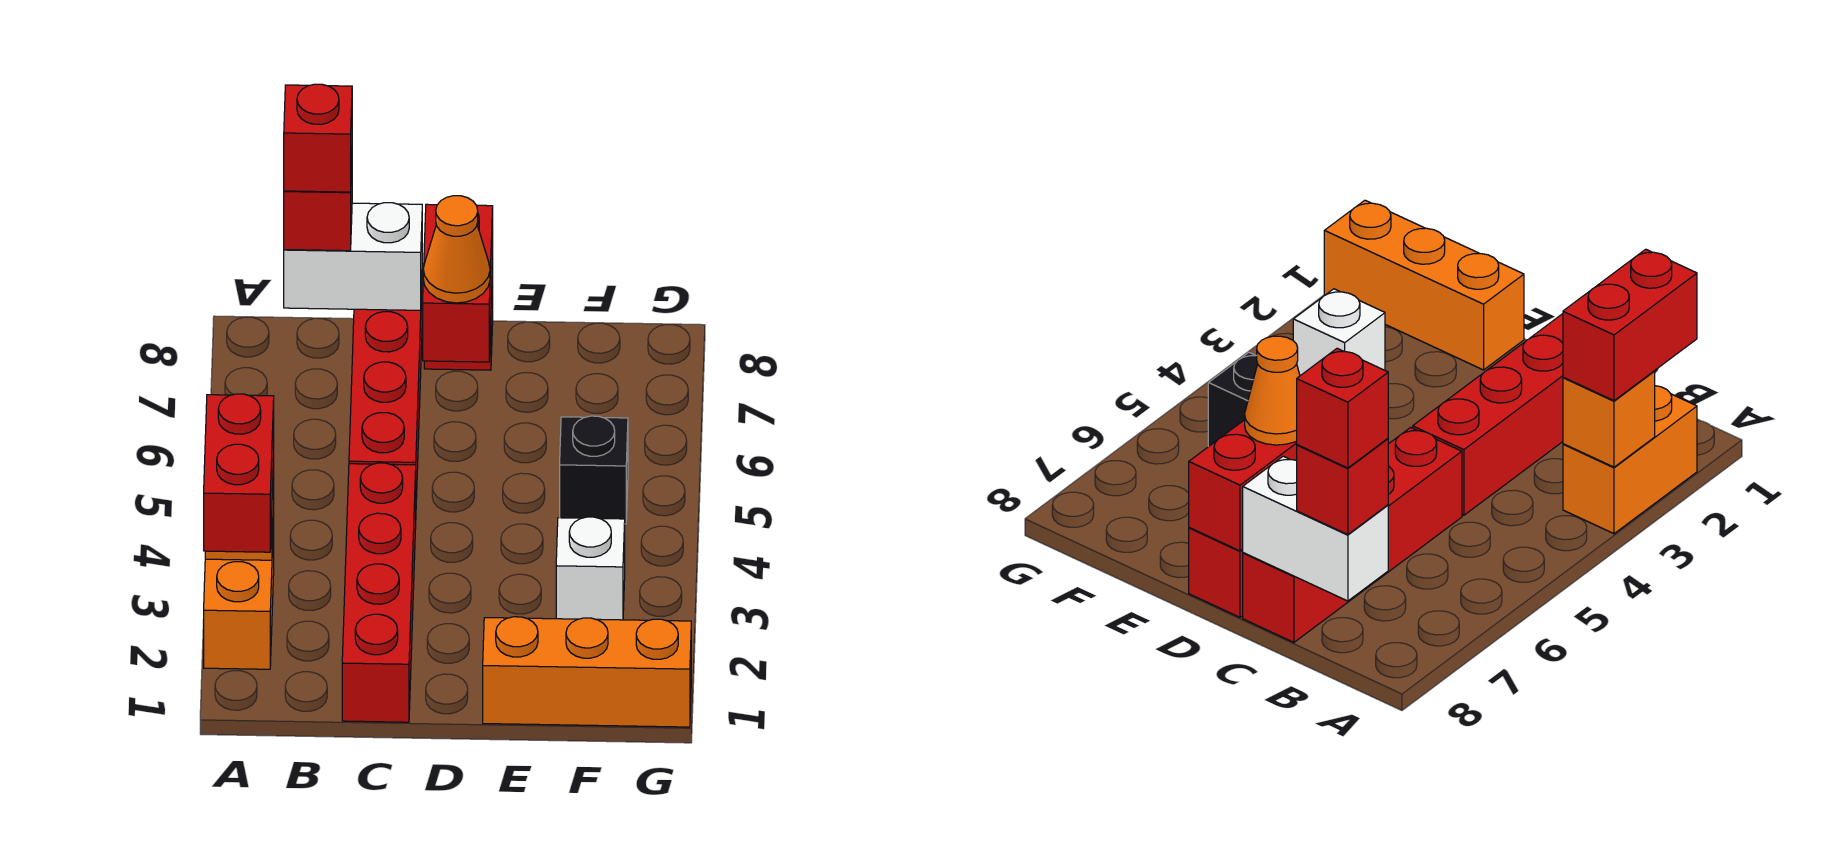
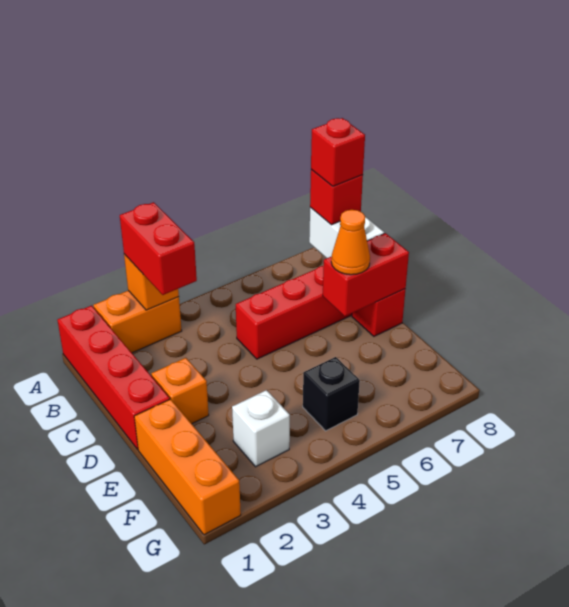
red brick A2:A3 level 3 -> red brick A3:B3 level 3
red brick C1:C4 level 1 -> red brick A1:D1 level 1
none -> orange brick D2 level 1

